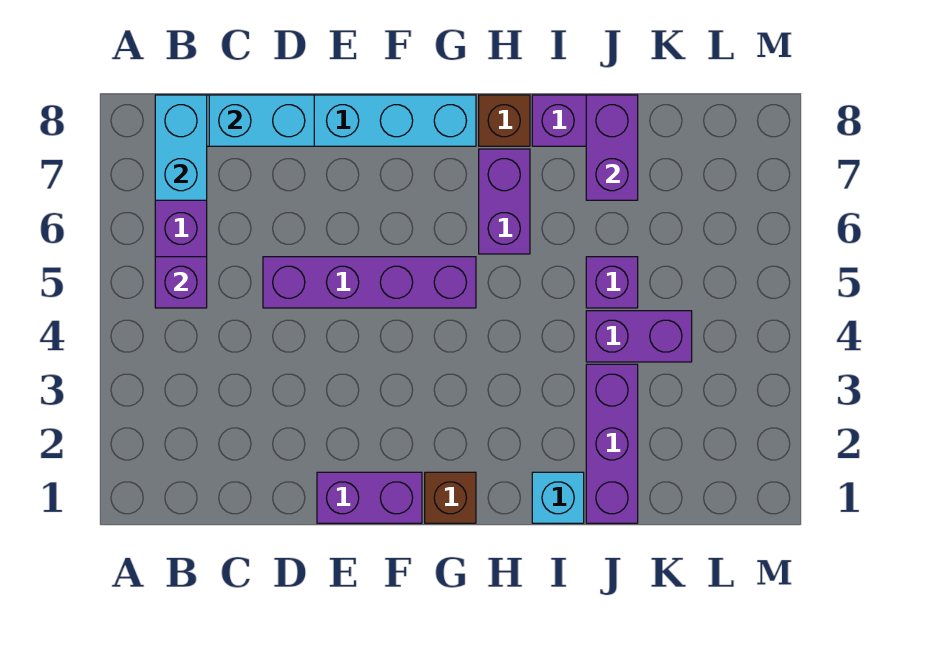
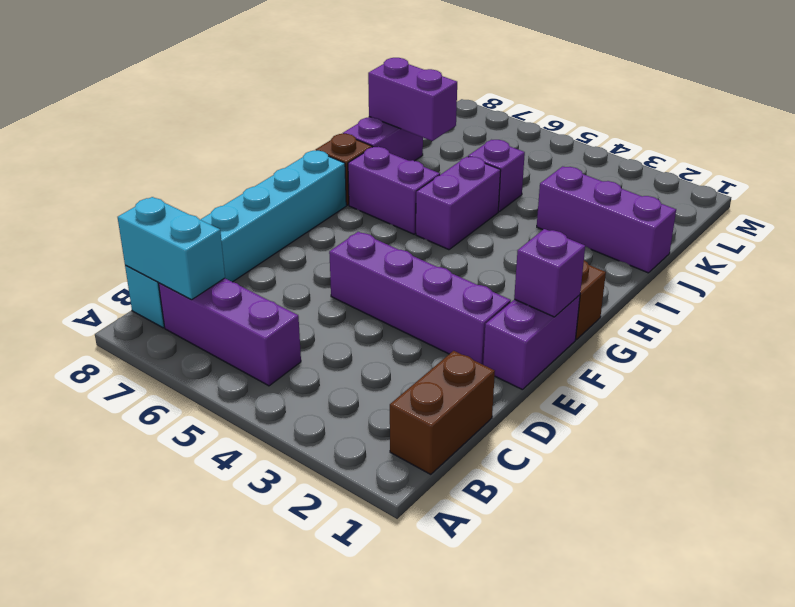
none -> brown brick B1:C1 level 1
purple brick B5 level 2 -> purple brick F1 level 2
cyan brick C8:D8 level 2 -> none
purple brick D5:G5 level 1 -> purple brick E2:E5 level 1
cyan brick I1 level 1 -> none
purple brick J4:K4 level 1 -> purple brick H5:I5 level 1

